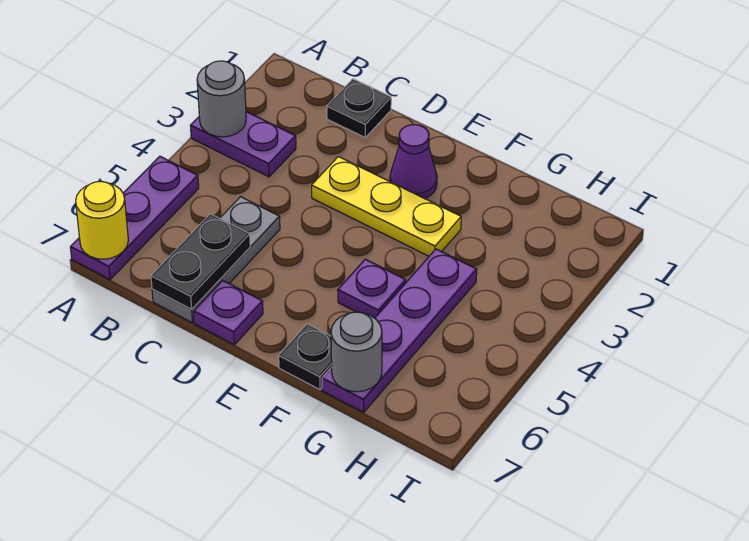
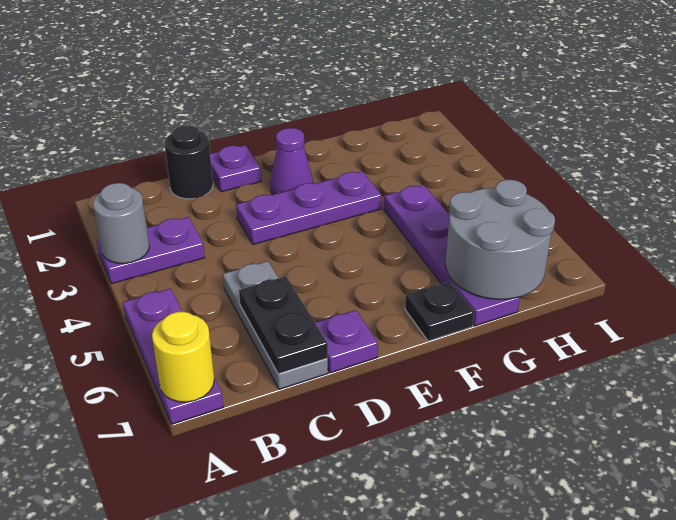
black plate C1 level 1 -> black round brick C1 level 1
yellow plate D3:F3 level 1 -> purple plate D3:F3 level 1
purple plate F5 level 1 -> purple plate D1 level 1
grey round brick G7 level 2 -> grey round brick G6:H7 level 2

